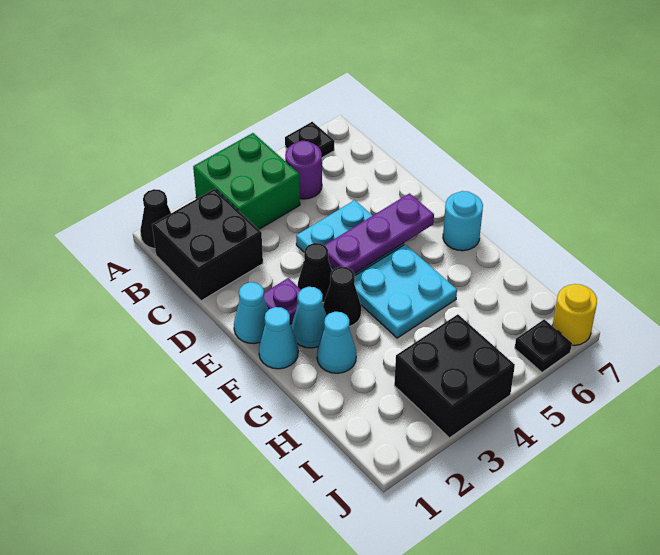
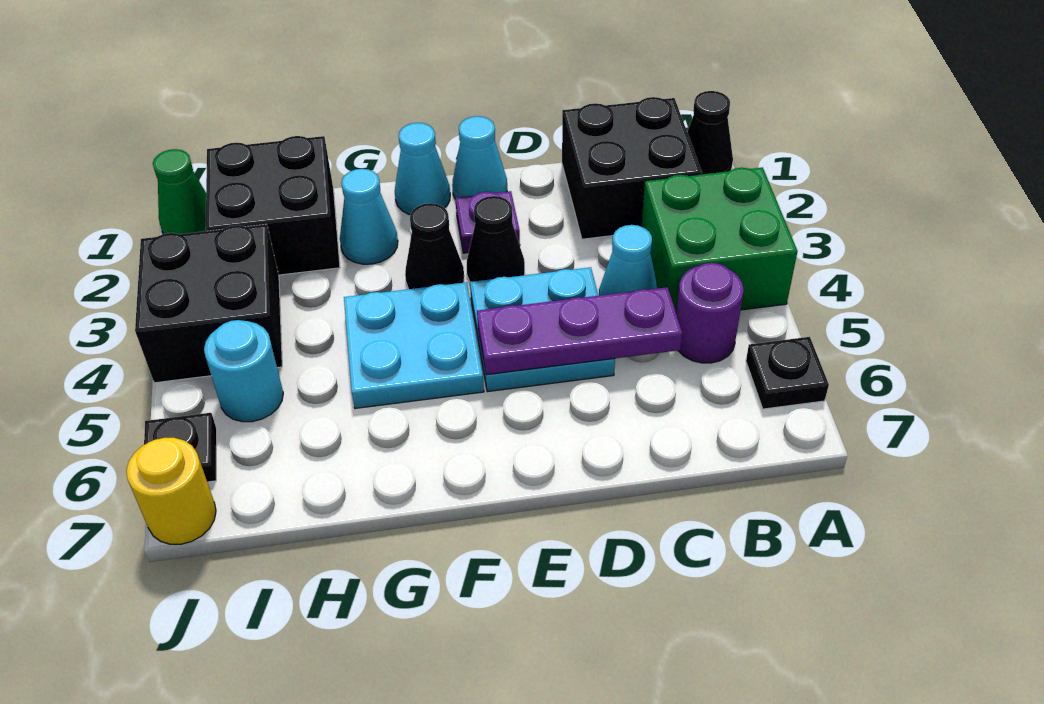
purple plate E4:E6 level 2 -> purple plate C5:E5 level 2
cyan cone F2 level 1 -> cyan cone C4 level 1
cyan round brick F7 level 1 -> cyan round brick I5 level 1
none -> black brick H1:I2 level 1
none -> green cone J1 level 1

